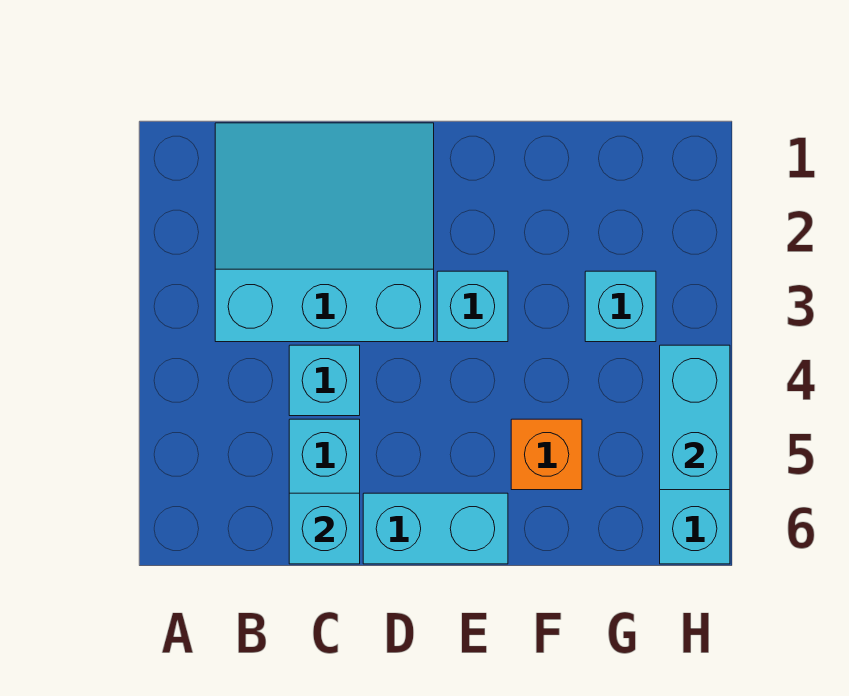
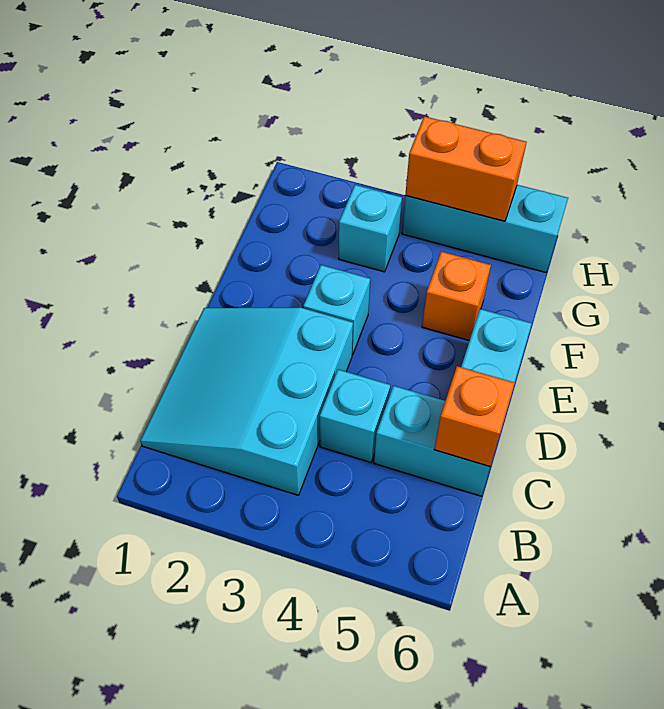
cyan brick C6 level 2 -> orange brick C6 level 2
cyan brick H4:H5 level 2 -> orange brick H4:H5 level 2

